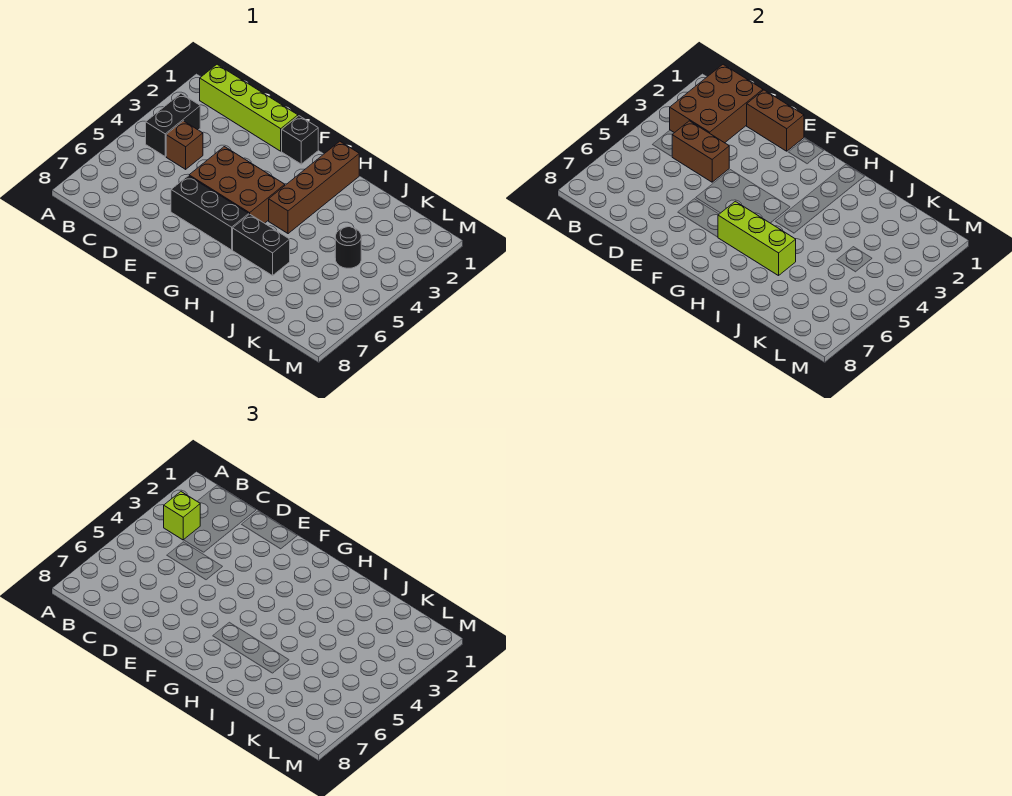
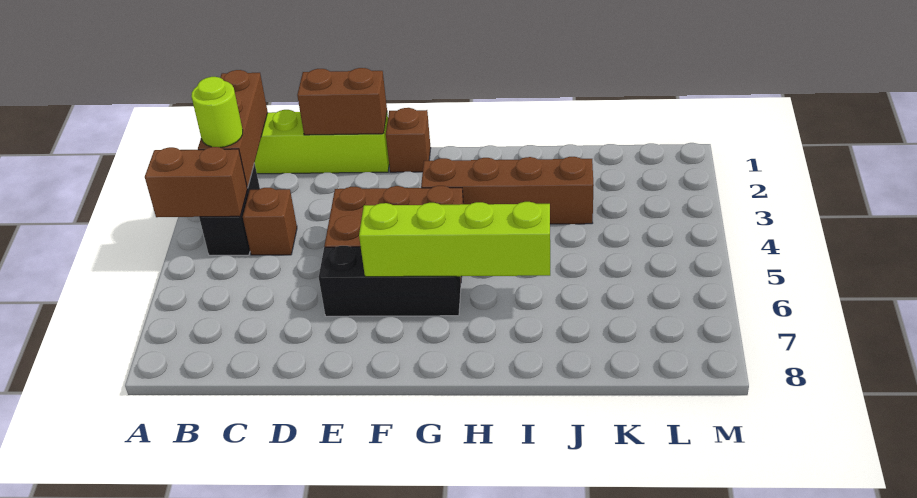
brown brick B1:C3 level 2 -> brown brick B1:B3 level 2
lime brick B3 level 3 -> lime round brick B3 level 3
brown brick C4:D4 level 2 -> brown brick A4:B4 level 2
black brick F1 level 1 -> brown brick F1 level 1
lime brick G6:I6 level 2 -> lime brick F6:I6 level 2
brown brick H1:H4 level 1 -> brown brick G3:J3 level 1
black brick H6:I6 level 1 -> none
black round brick K4 level 1 -> none

